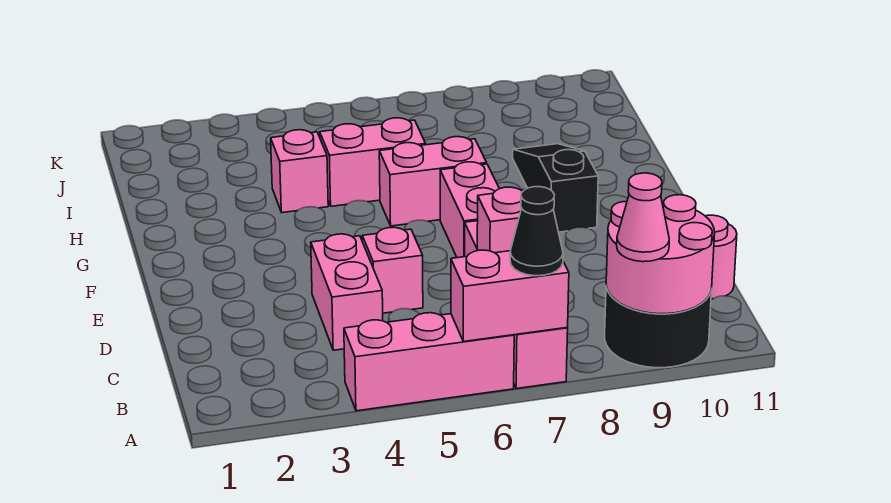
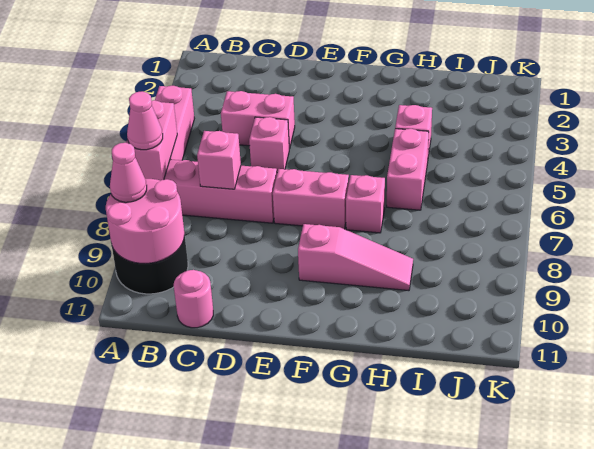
black cone A7 level 3 -> pink cone A7 level 3
black slope F9:H9 level 1 top F -> pink slope F9:H9 level 1 top F
pink brick G6:G7 level 1 -> pink brick G7 level 1

